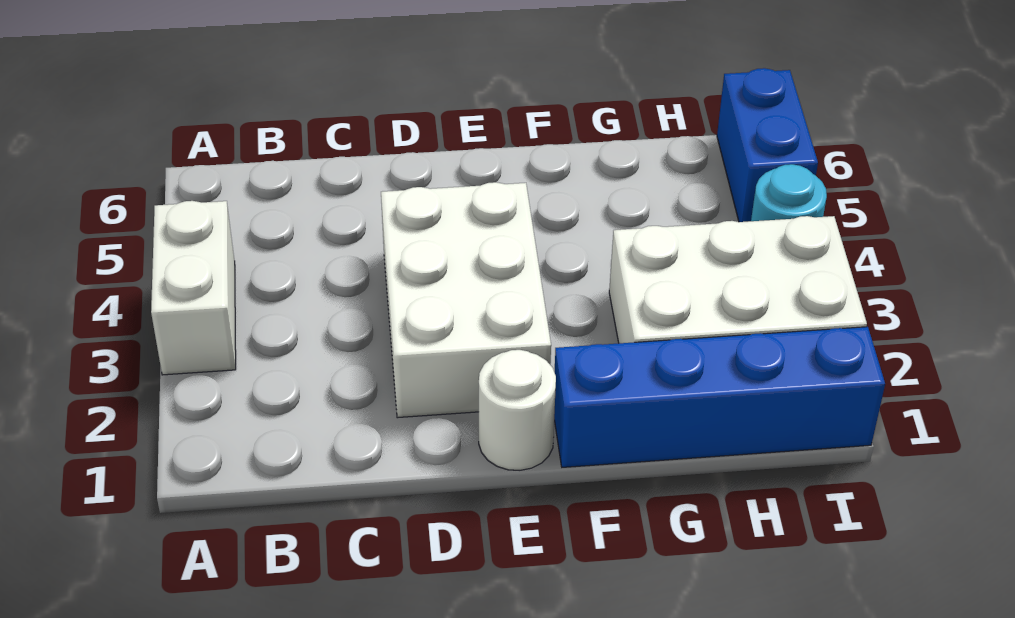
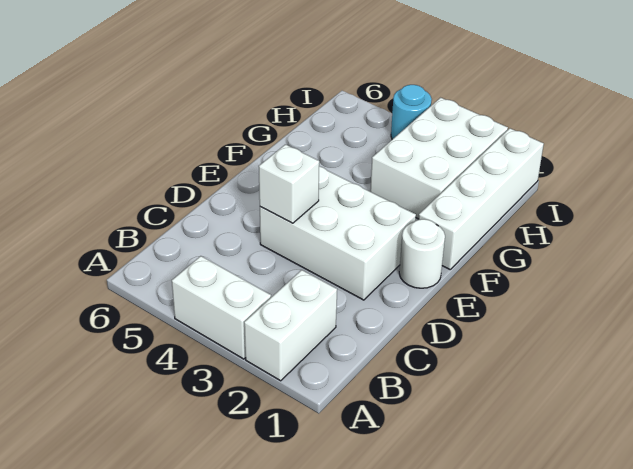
none -> white brick A2:B2 level 1
none -> white brick D4 level 2
blue brick F1:I1 level 1 -> white brick F1:I1 level 1
blue brick I5:I6 level 1 -> none

